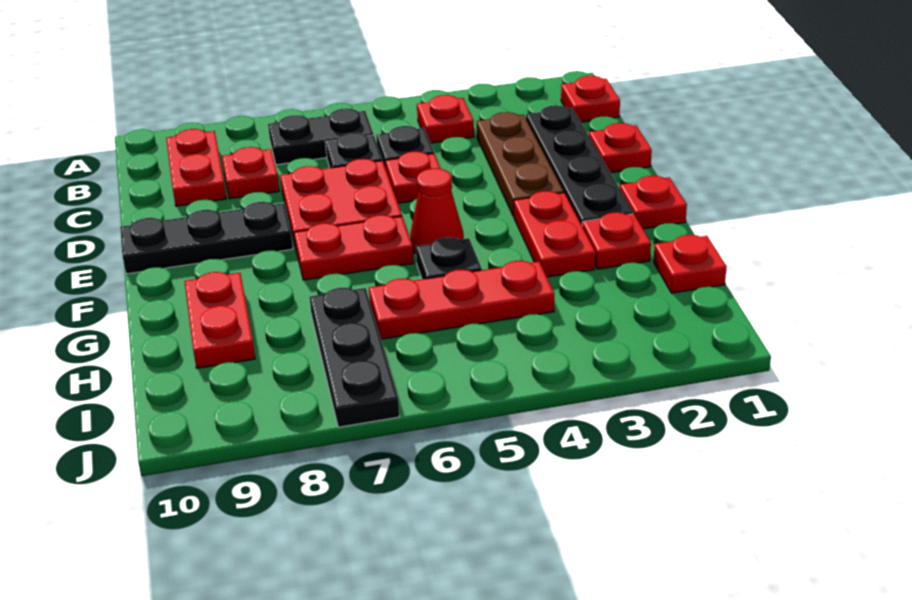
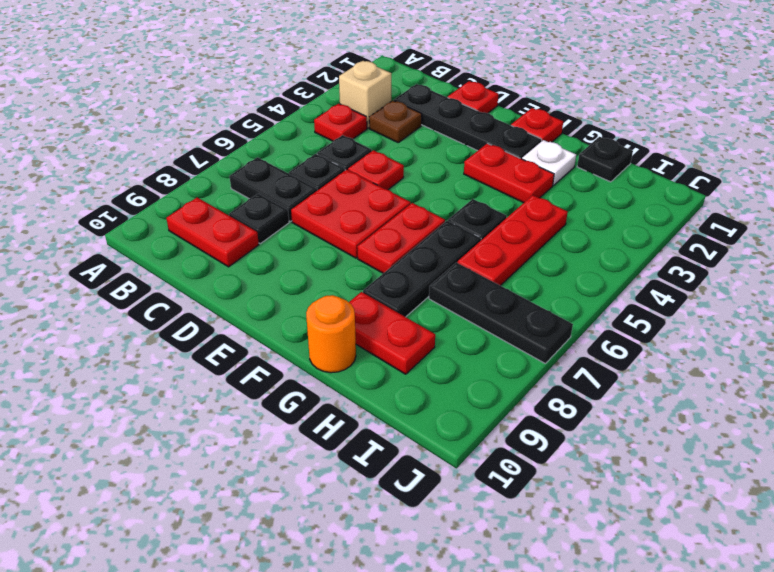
red plate B1 level 1 -> none
none -> tan brick B3 level 1
black plate B6:B7 level 1 -> black plate B7:C7 level 1
brown plate C3:E3 level 1 -> brown plate C3 level 1
red plate C8 level 1 -> black plate C8 level 1
black plate E8:E10 level 1 -> black plate G6:G8 level 1
red cone F5 level 1 -> none
red plate G2 level 1 -> white plate G2 level 1
none -> orange round brick G10 level 1
red plate H1 level 1 -> black plate H1 level 1

